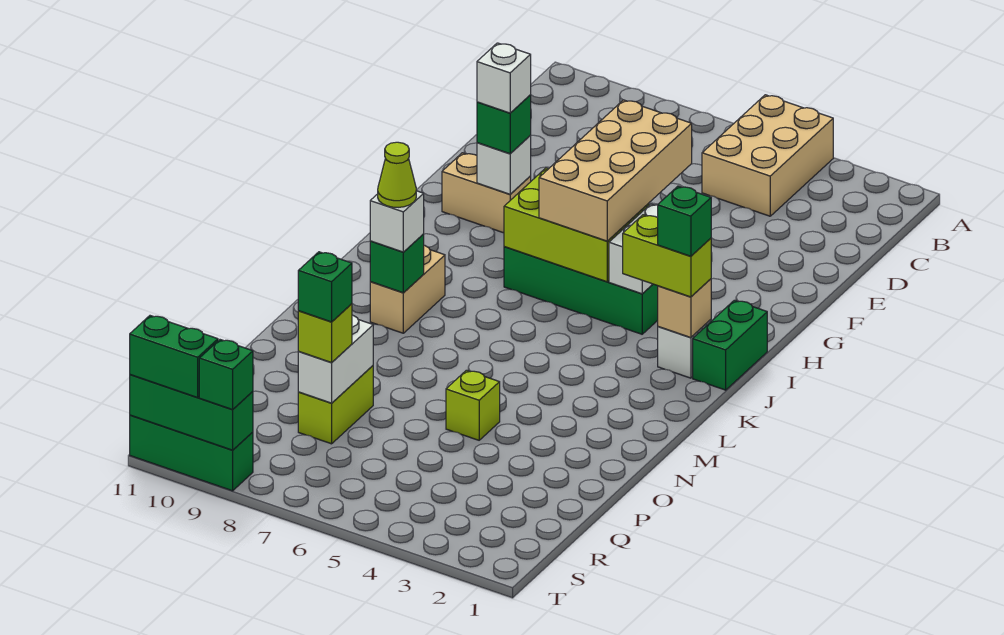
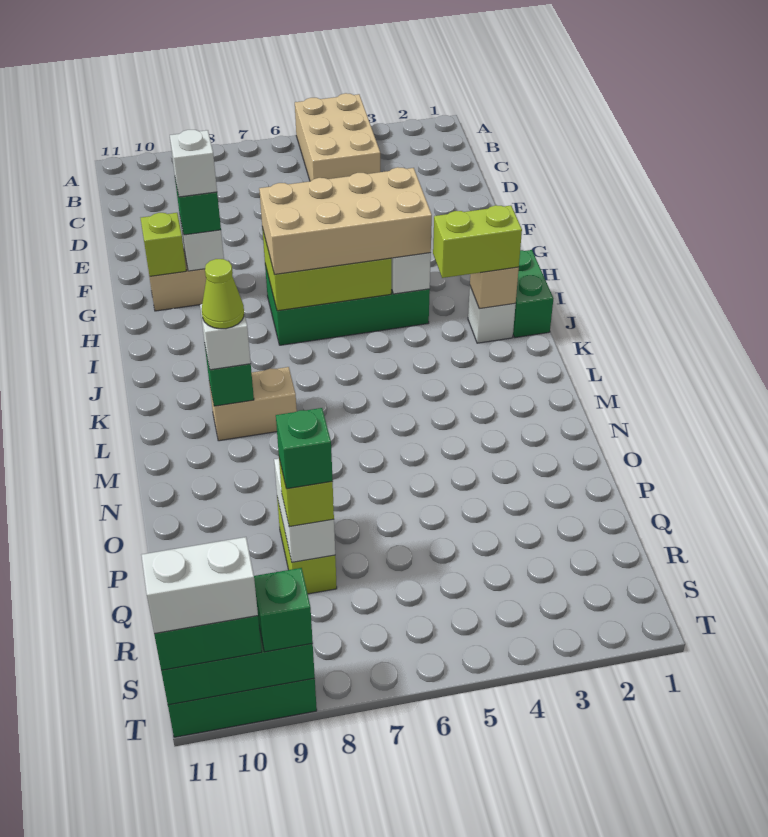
tan brick F5:I6 level 3 -> tan brick H4:I7 level 3
green brick J2 level 4 -> none
tan brick K9:L9 level 1 -> tan brick L8:L9 level 1
lime brick O5 level 1 -> lime brick G10 level 2
none -> white brick T10:T11 level 4

